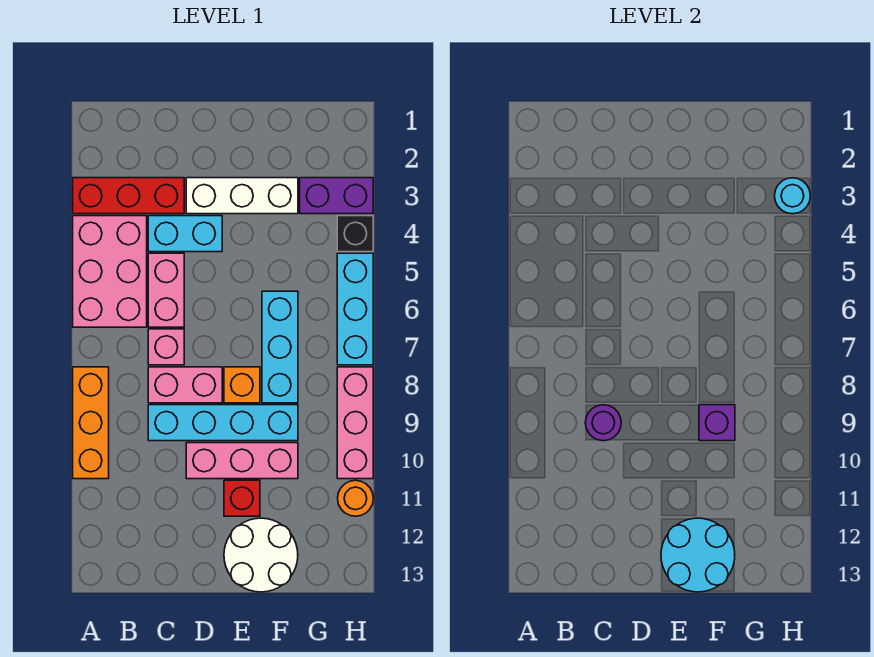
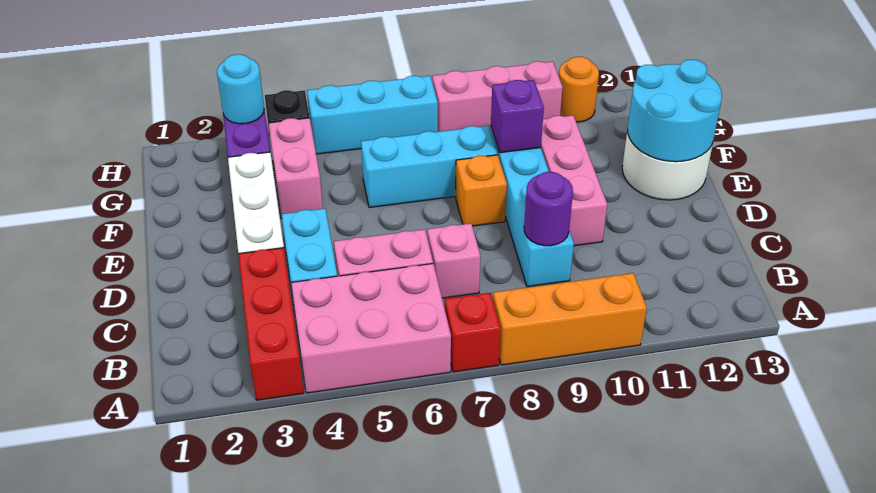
pink brick C8:D8 level 1 -> pink brick F4:G4 level 1
red brick E11 level 1 -> red brick A7 level 1

